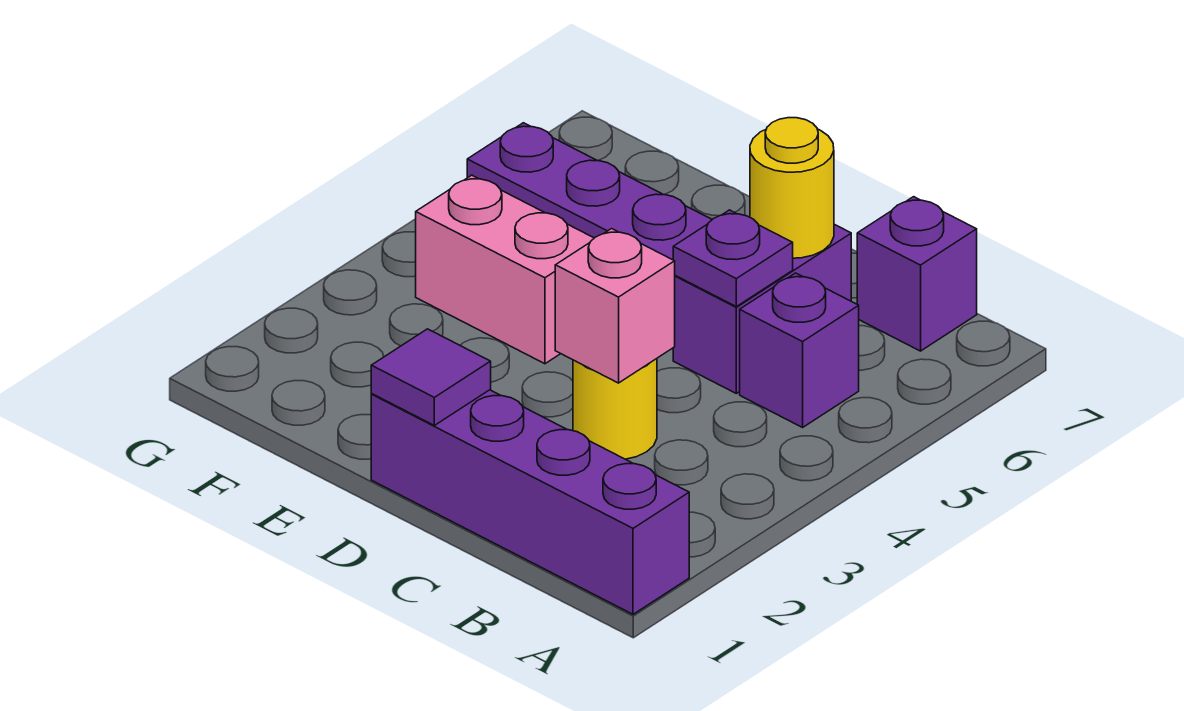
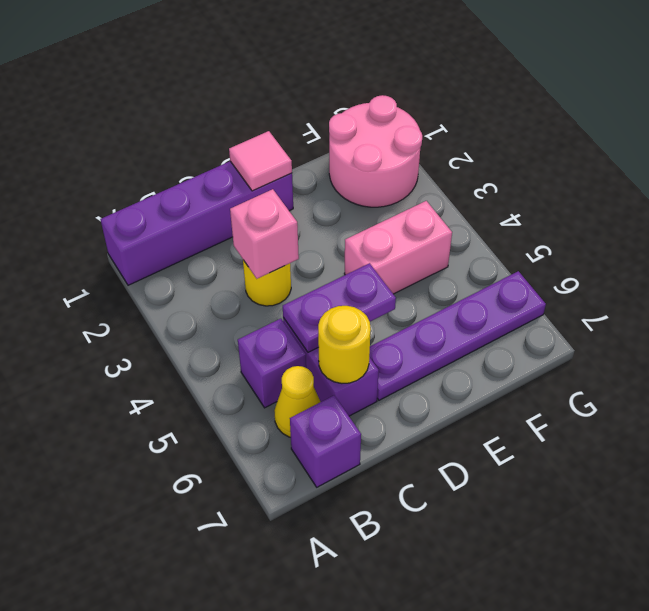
none -> yellow cone B6 level 1
purple plate C5 level 2 -> purple plate C5:D5 level 2
purple tile D1 level 2 -> pink tile D1 level 2
none -> pink round brick F1:G2 level 1

